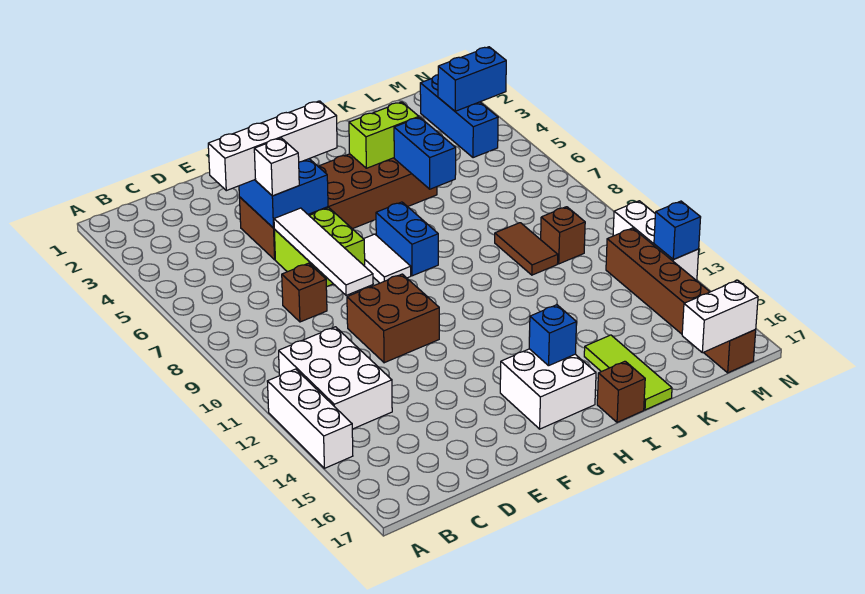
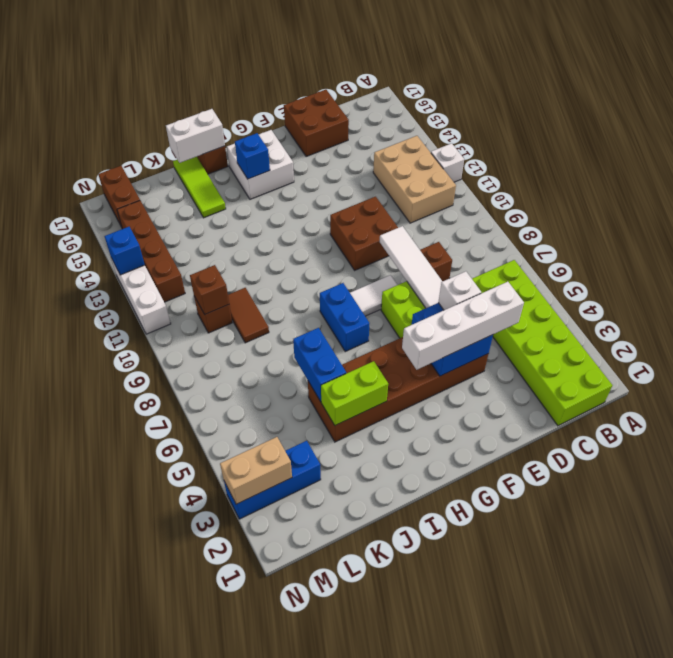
white brick A12:A14 level 1 -> white brick A12 level 1
none -> lime brick B1:C6 level 1
white brick B11:C13 level 1 -> tan brick B11:C13 level 1
none -> brown brick D16:E17 level 1
white tile G7:G8 level 1 -> white tile F8:G8 level 1
none -> brown brick L10 level 2
white brick L17:M17 level 2 -> white brick I17:J17 level 2
blue brick M2:M4 level 1 -> blue brick L3:N3 level 1
blue brick M3:N3 level 2 -> tan brick M3:N3 level 2

